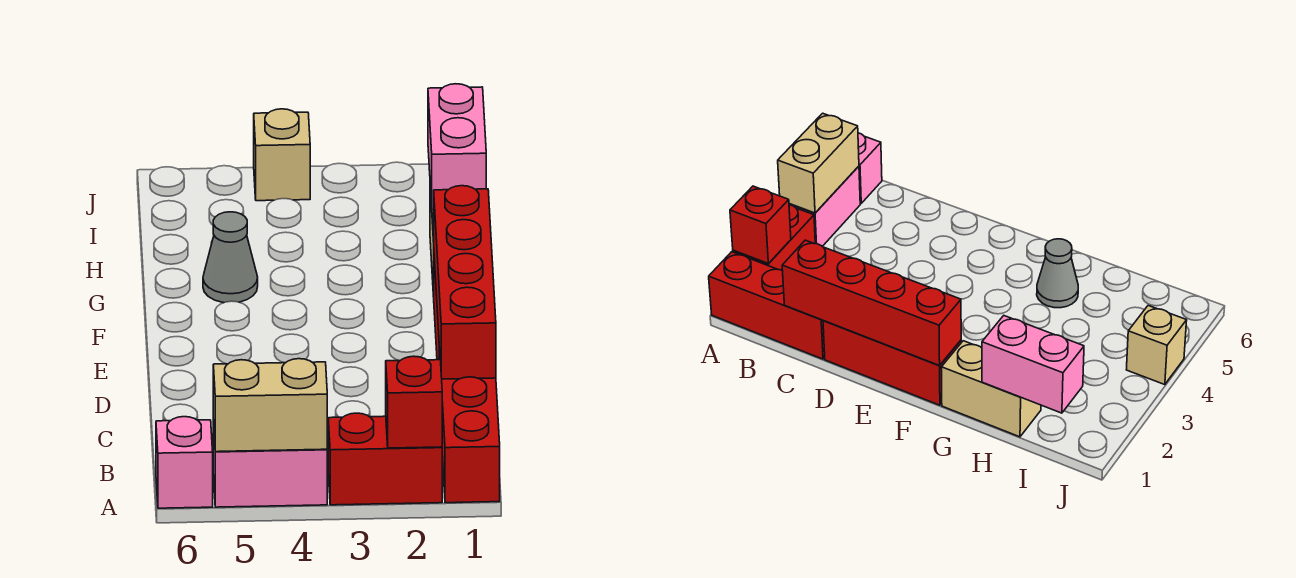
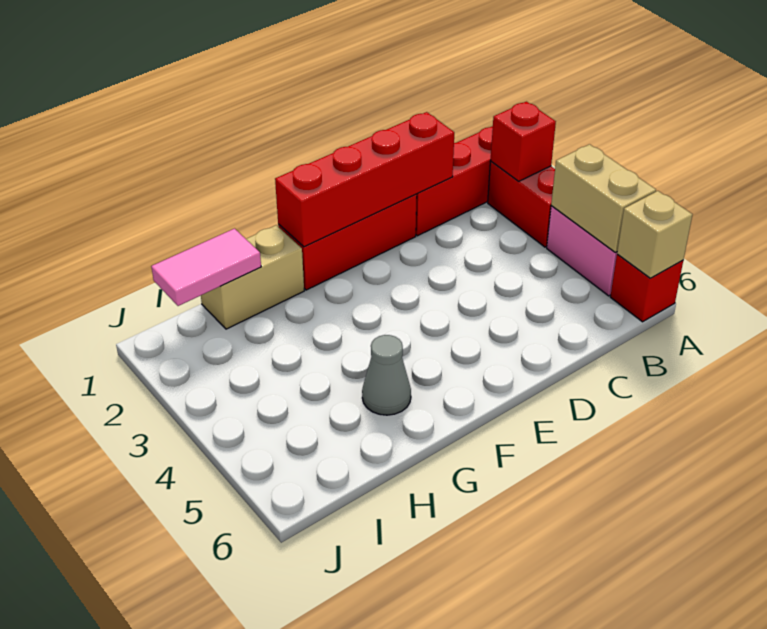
pink brick A6 level 1 -> red brick A6 level 1
pink brick H1:I1 level 2 -> pink tile H1:I1 level 2
tan brick J4 level 1 -> tan brick A6 level 2

